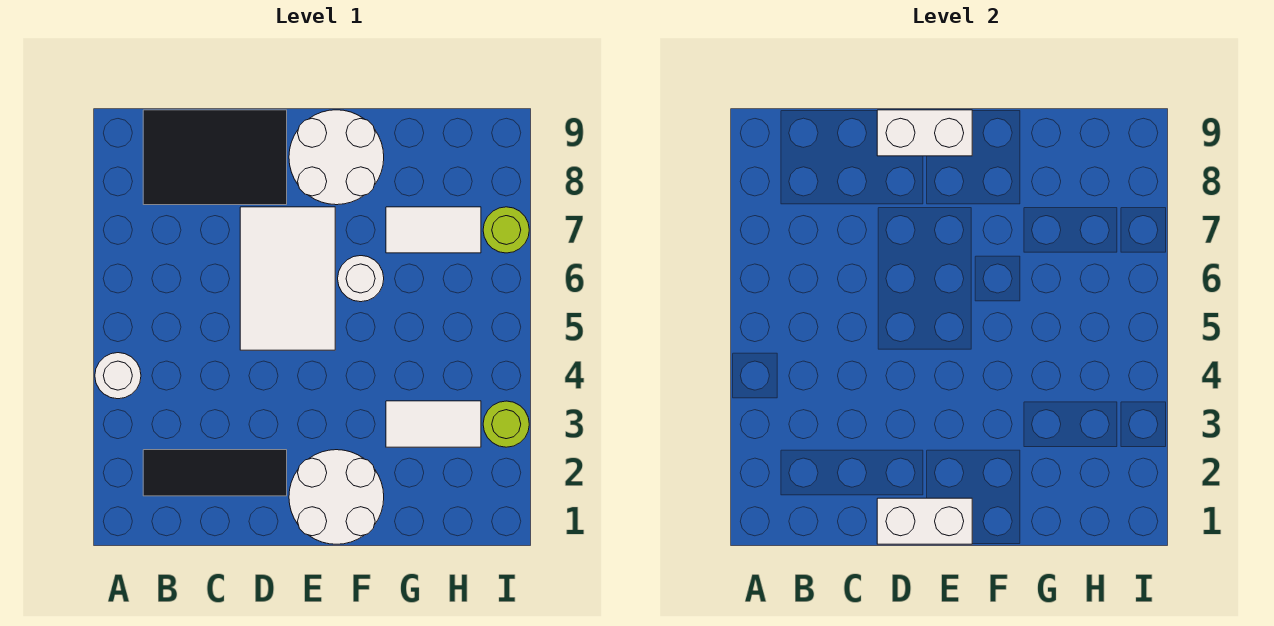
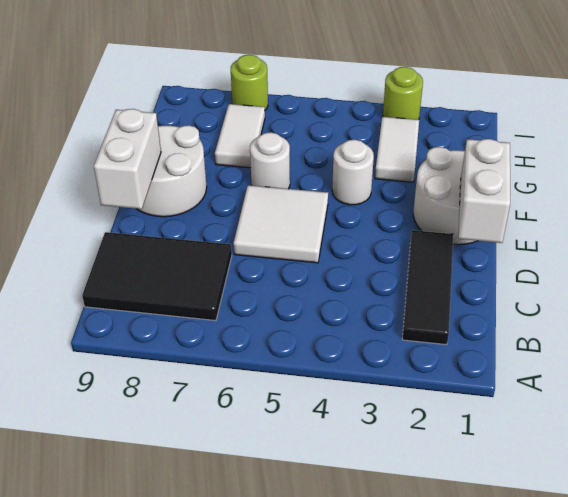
white round brick A4 level 1 -> white round brick F4 level 1
black tile B8:D9 level 1 -> black tile B7:C9 level 1
white tile D5:E7 level 1 -> white tile D5:E6 level 1

